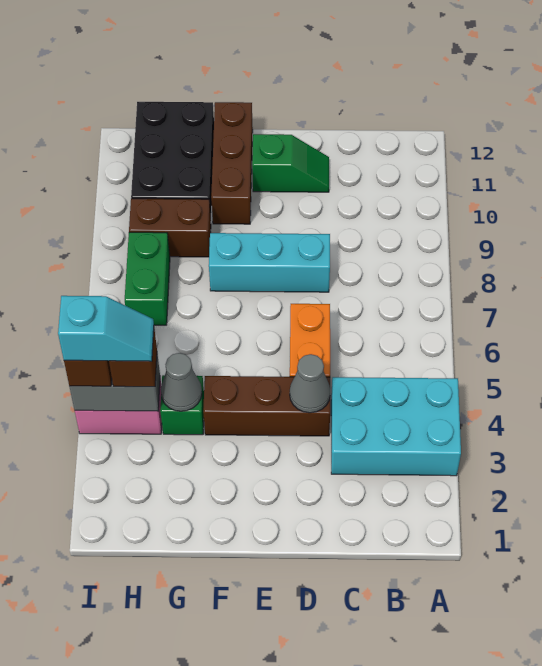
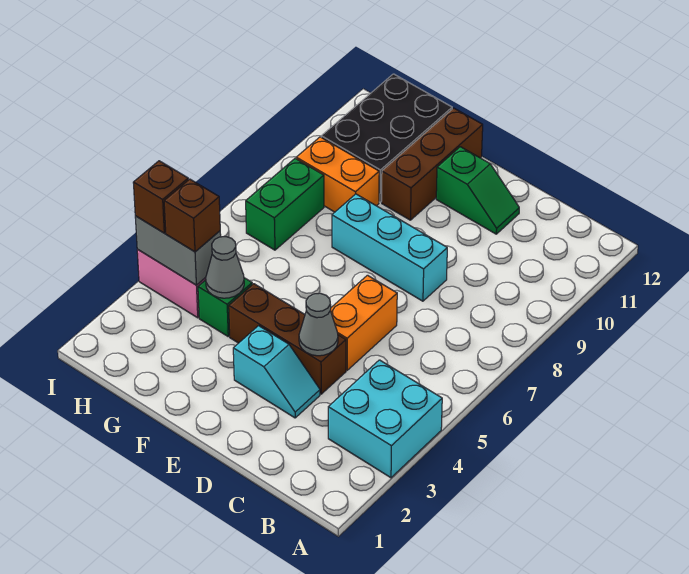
cyan brick A3:C4 level 1 -> cyan brick A3:B4 level 1
brown brick G9:H9 level 1 -> orange brick G9:H9 level 1
cyan slope H4:I4 level 4 top I -> cyan slope D3:E3 level 1 top E

